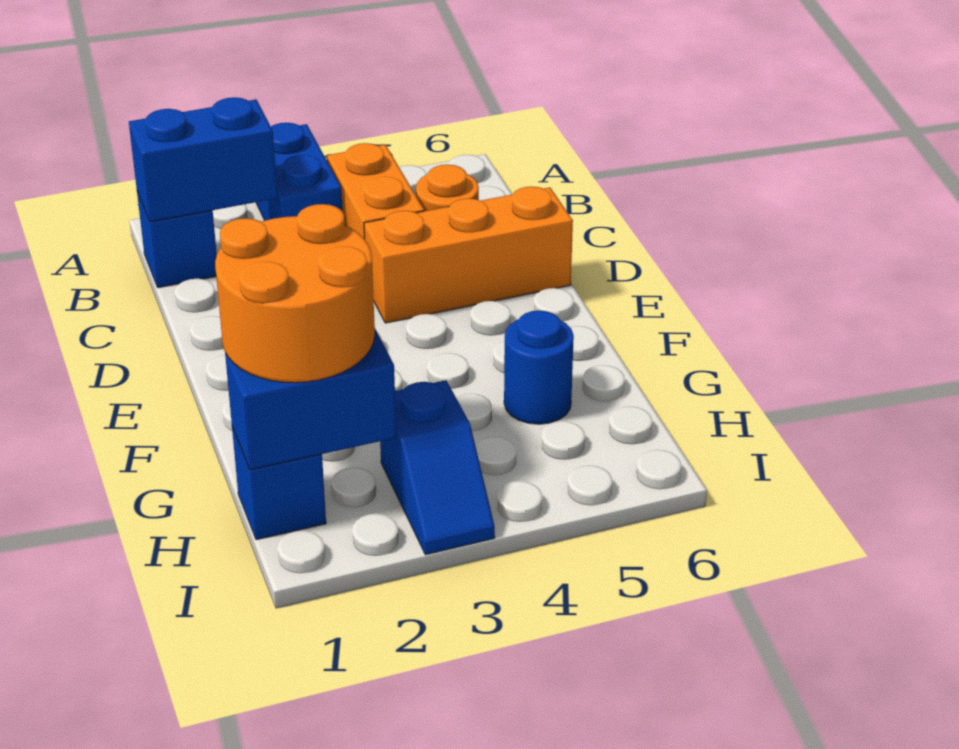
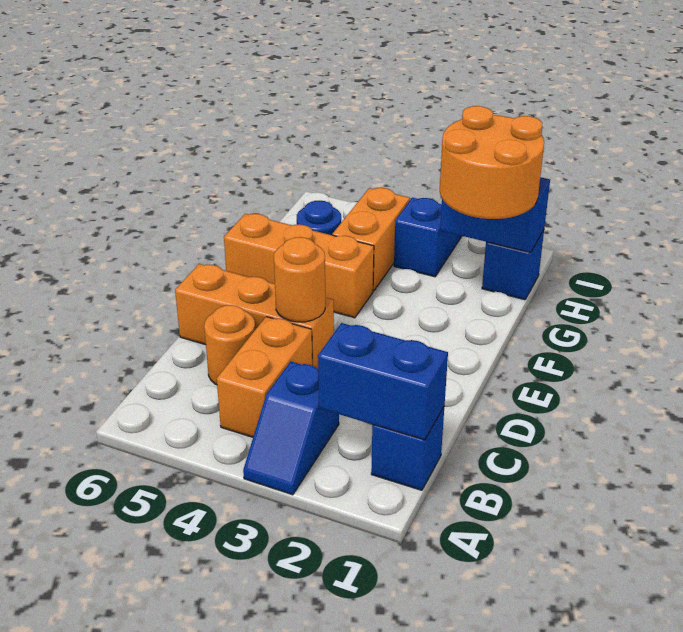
blue brick A3:B3 level 1 -> blue slope A3:B3 level 1 top B
none -> orange round brick D4 level 2
none -> orange brick F4:F6 level 1
none -> orange brick G4:H4 level 1

